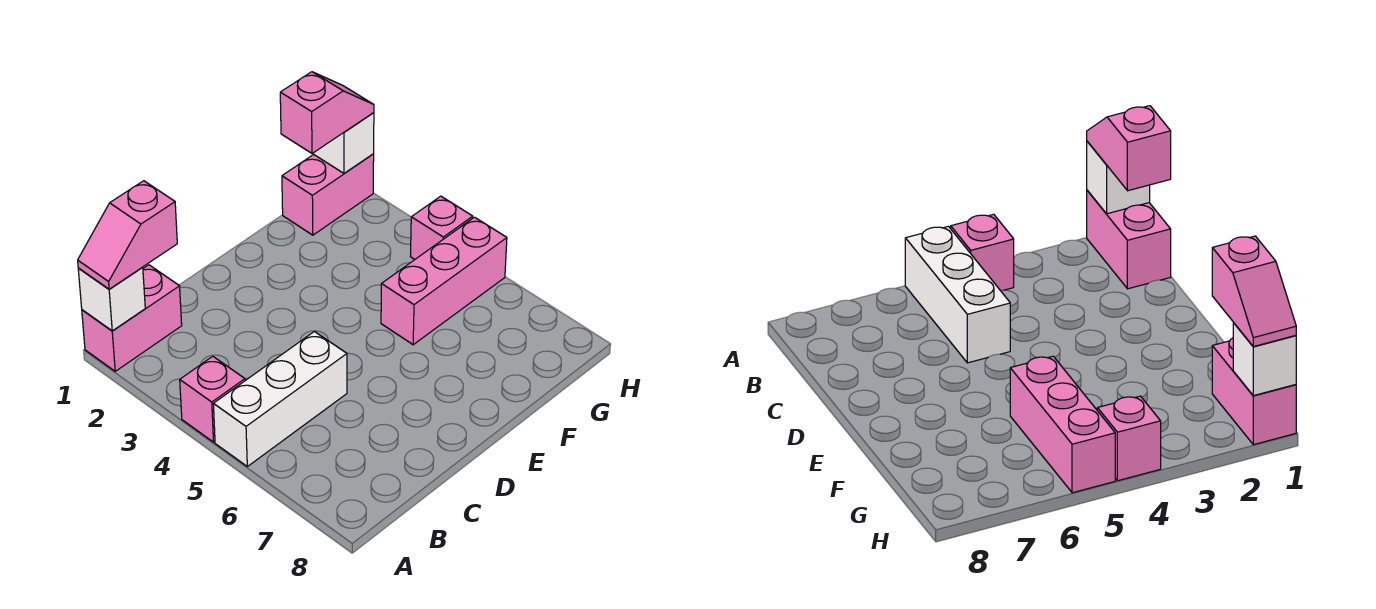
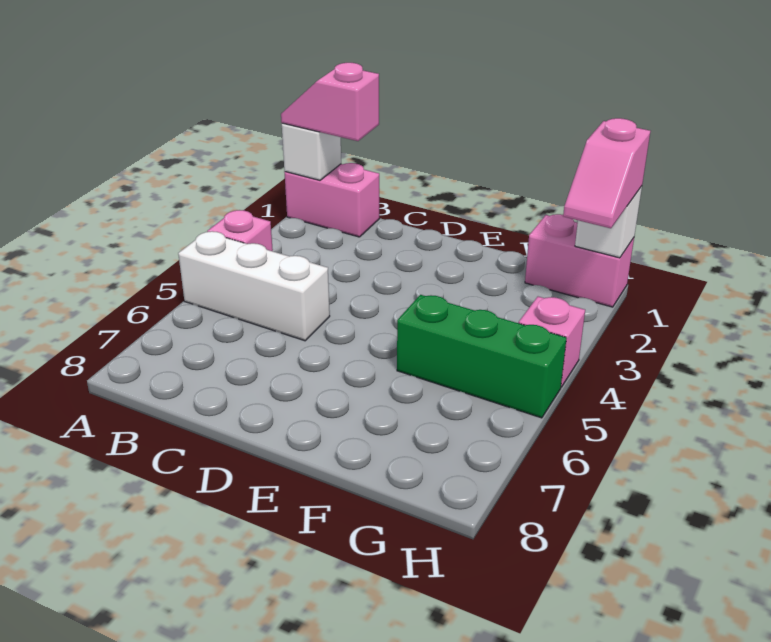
pink brick F5:H5 level 1 -> green brick F5:H5 level 1
pink slope G1:H1 level 3 top G -> pink slope H1:H2 level 3 top 1

